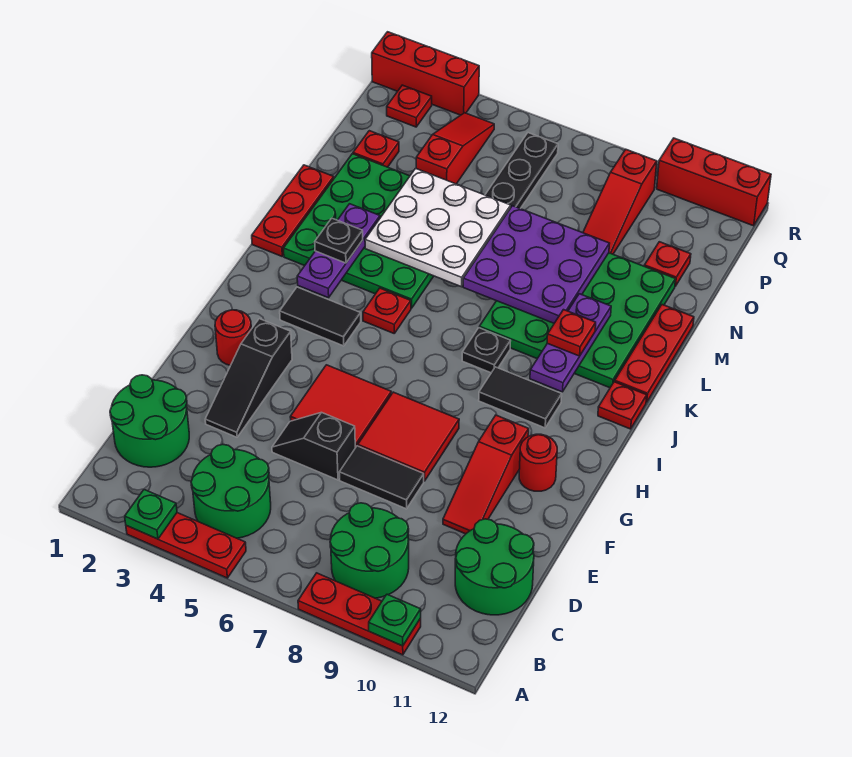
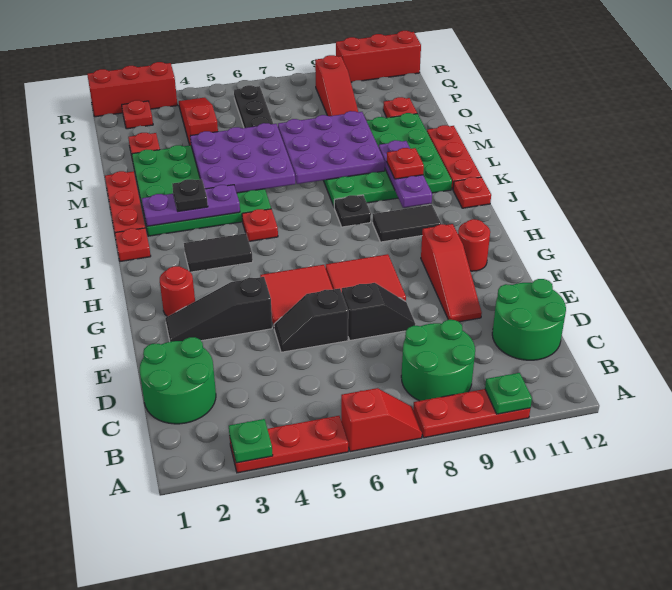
none -> red slope A6:A7 level 1 top 6
green round brick B4:C5 level 1 -> none
black slope E3:G3 level 1 top G -> black slope F2:F4 level 1 top 4
black tile E7:E8 level 1 -> black slope E7:E8 level 1 top 7
none -> red plate J1 level 1
purple plate J3:L3 level 2 -> purple plate K2:K4 level 2
white plate L4:N6 level 2 -> purple plate L4:N6 level 2

